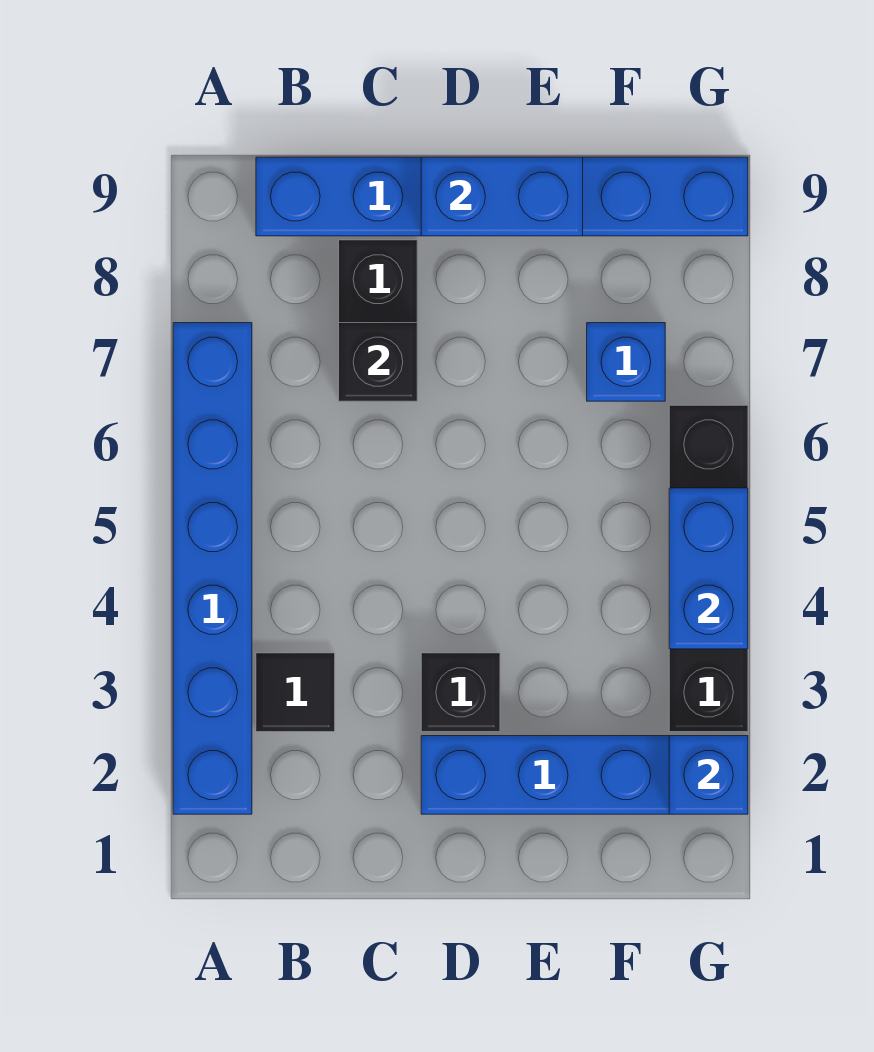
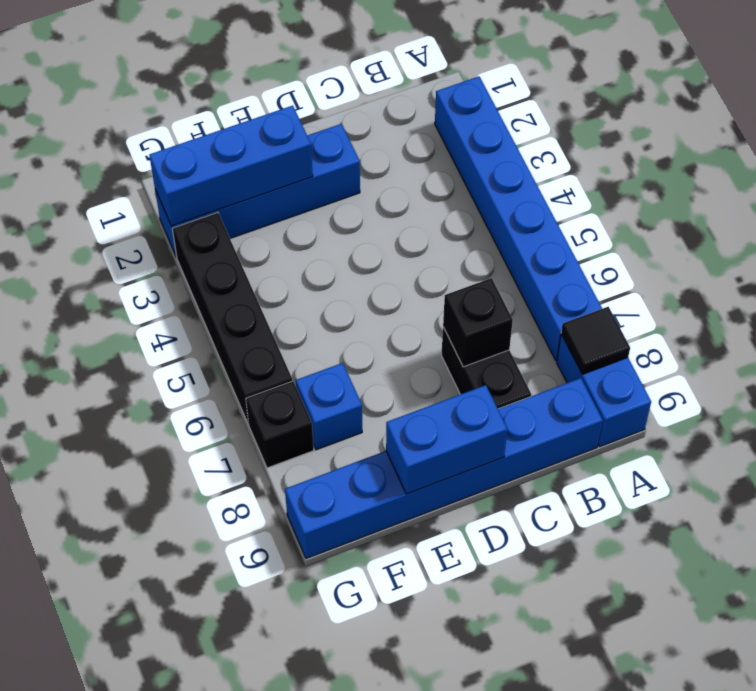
black tile B3 level 1 -> black tile A8 level 2
black brick D3 level 1 -> black brick G7 level 1
blue brick G2 level 2 -> blue brick E2:G2 level 2
blue brick G4:G5 level 2 -> blue brick A8:A9 level 1

